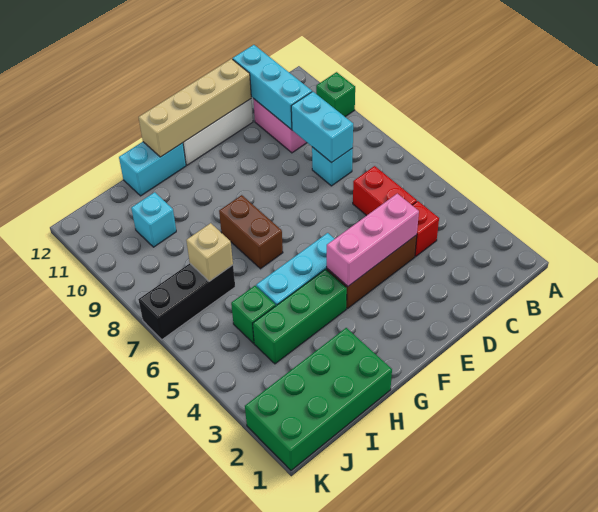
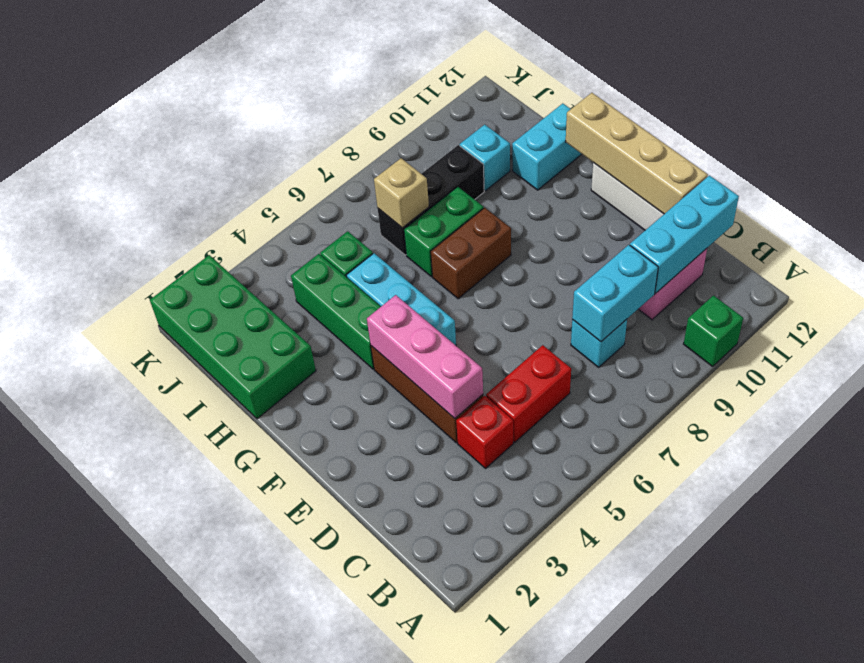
cyan brick G12:H12 level 1 -> cyan brick H11:H12 level 1
none -> green brick H7:H8 level 1
black brick I7:K7 level 1 -> black brick I7:I9 level 1

